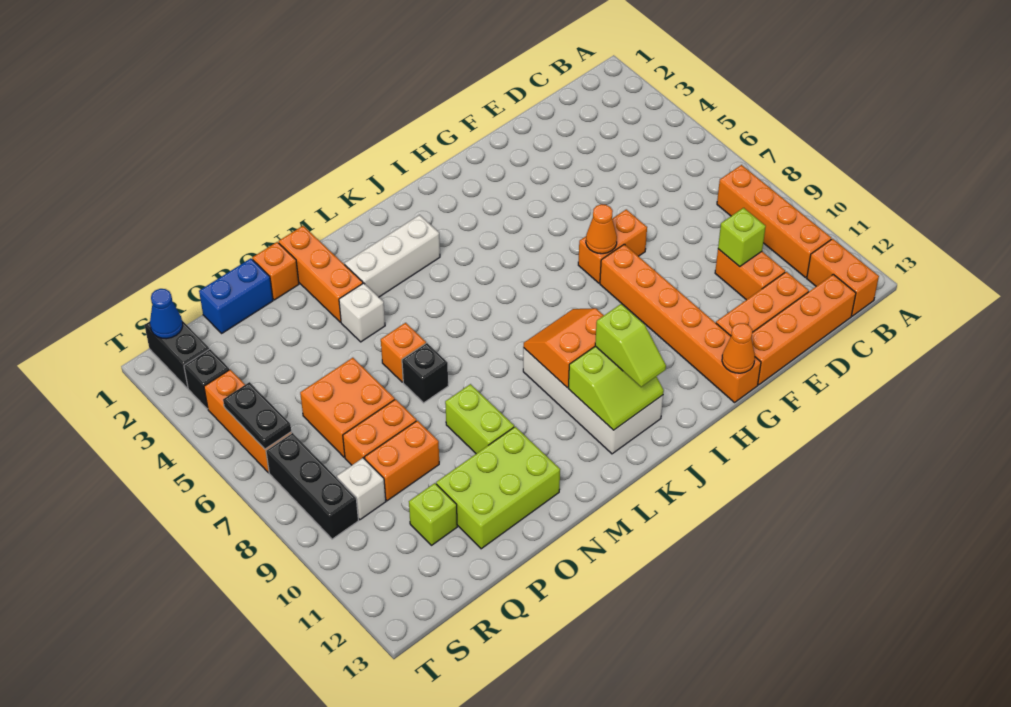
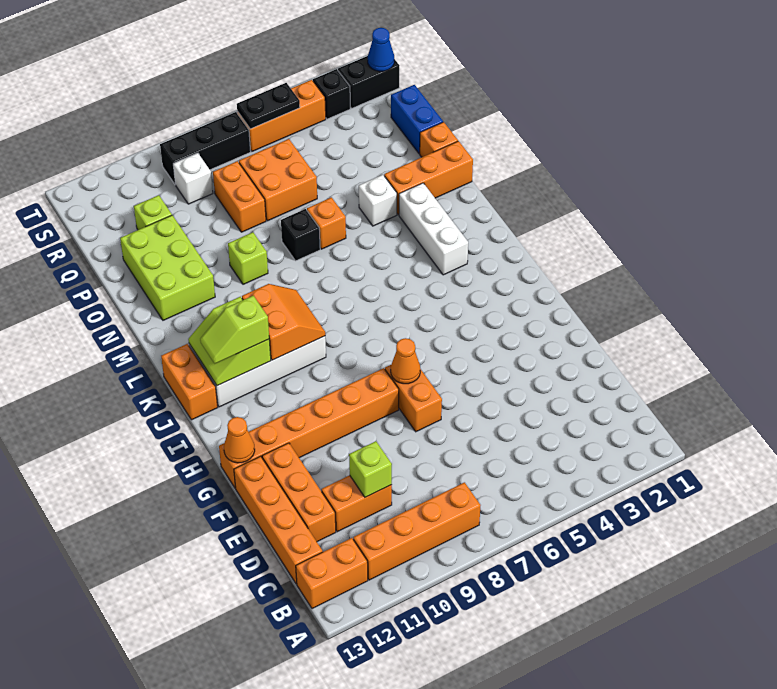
lime brick N9:N10 level 1 -> lime brick N9 level 1
orange brick P9:Q9 level 1 -> orange brick J13:K13 level 1

